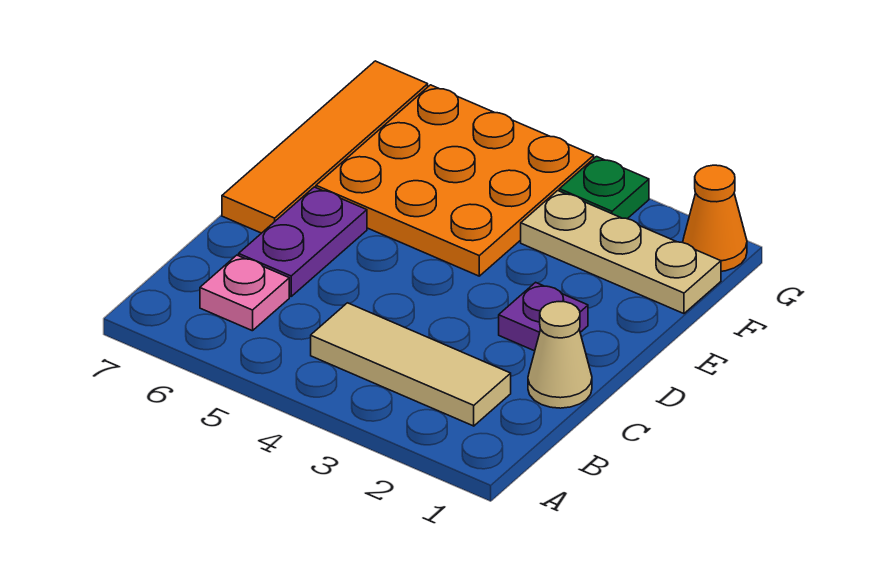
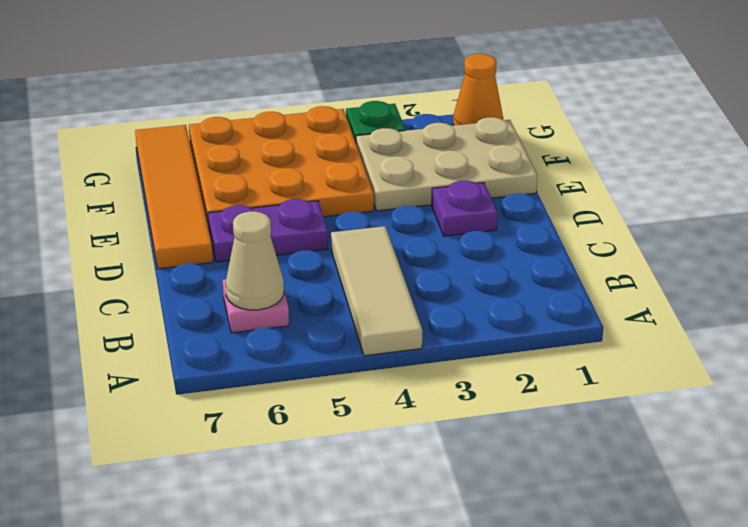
tan tile B2:B4 level 1 -> tan tile A4:C4 level 1
tan cone C1 level 1 -> tan cone B6 level 2
purple plate C6:D6 level 1 -> purple plate D5:D6 level 1
tan plate F1:F3 level 1 -> tan plate E1:F3 level 1

